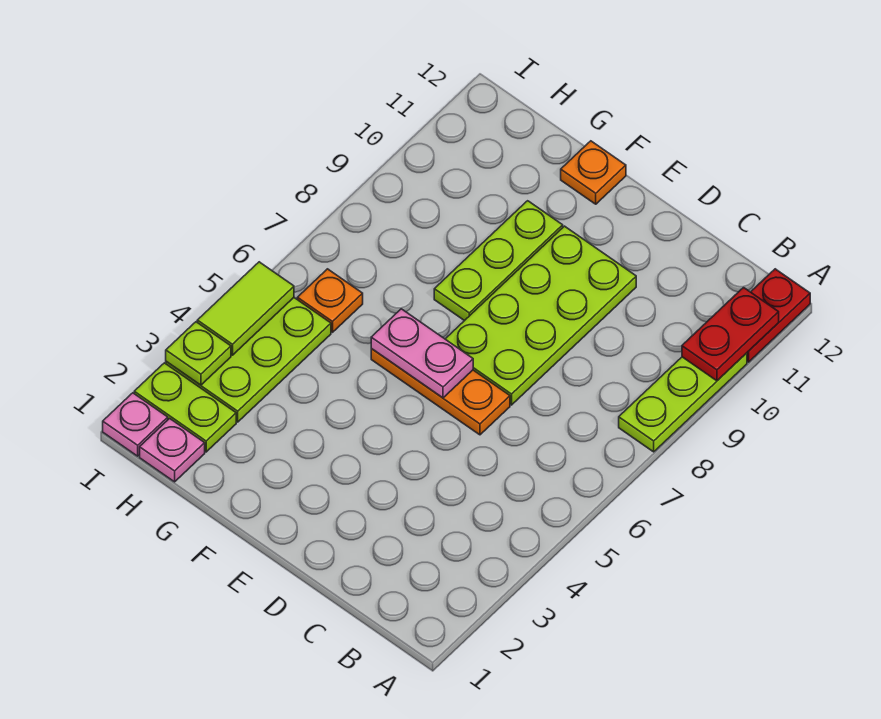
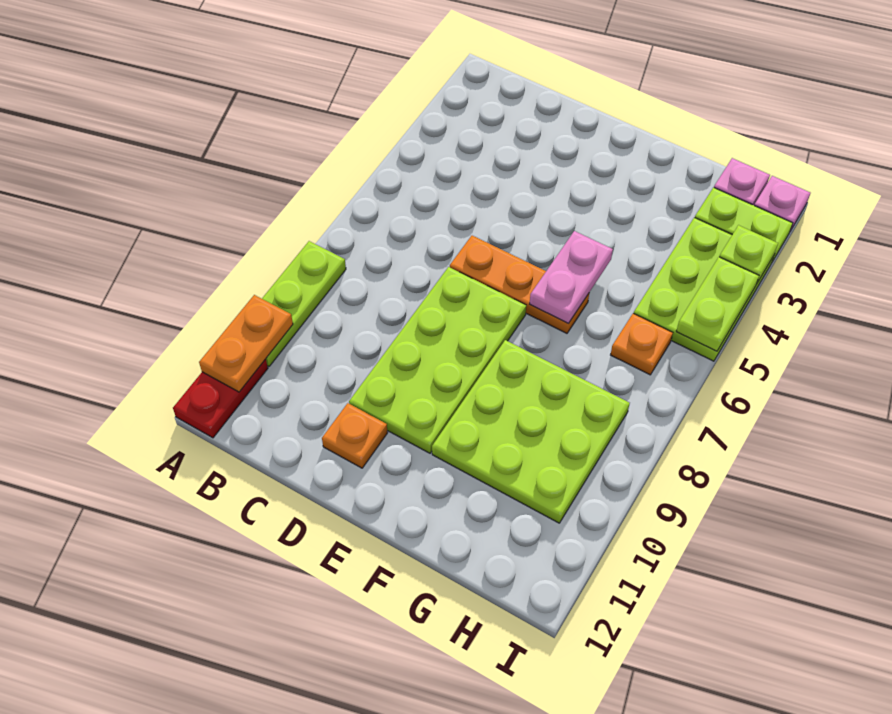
red plate A10:A11 level 2 -> orange plate A10:A11 level 2
pink plate E6:F6 level 2 -> pink plate F5:F6 level 2
lime plate F8:F10 level 1 -> lime plate F8:H10 level 1
orange plate F12 level 1 -> orange plate D11 level 1
lime tile I4:I5 level 2 -> lime plate I4:I5 level 2

